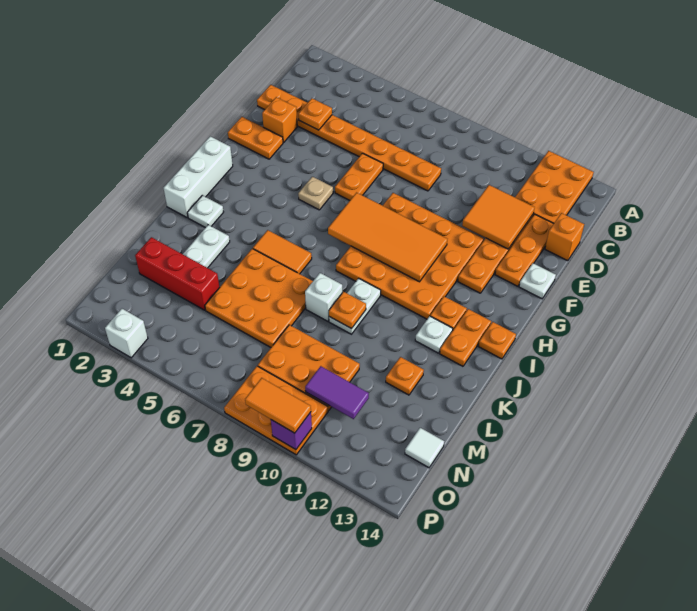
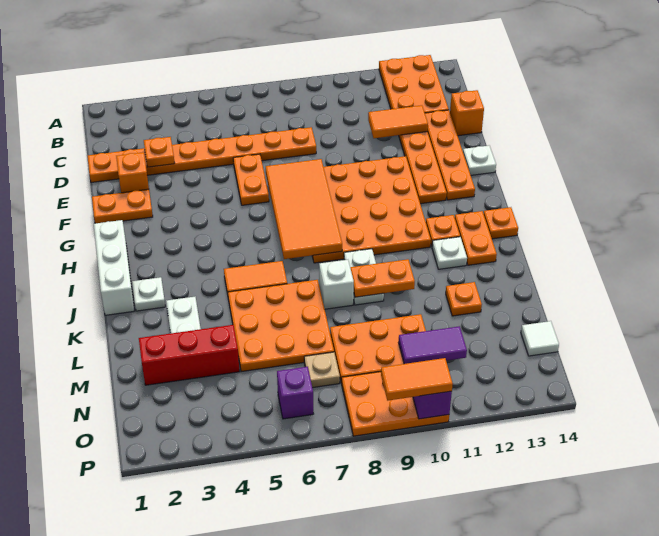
orange tile D11:E12 level 2 -> orange tile D11:D12 level 2
orange plate D13:F13 level 1 -> orange plate D13:G13 level 1
tan plate G5 level 1 -> tan plate N7 level 1
orange tile G7:H10 level 2 -> orange tile F7:I8 level 2
orange plate K9 level 2 -> orange plate K9:K10 level 2
none -> purple brick O6 level 1
white brick P3 level 1 -> none

